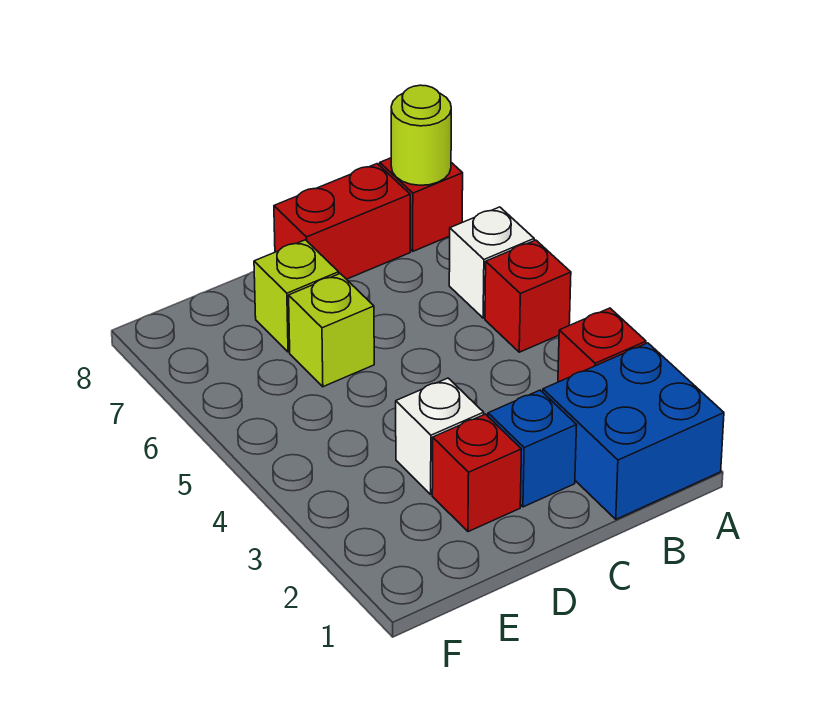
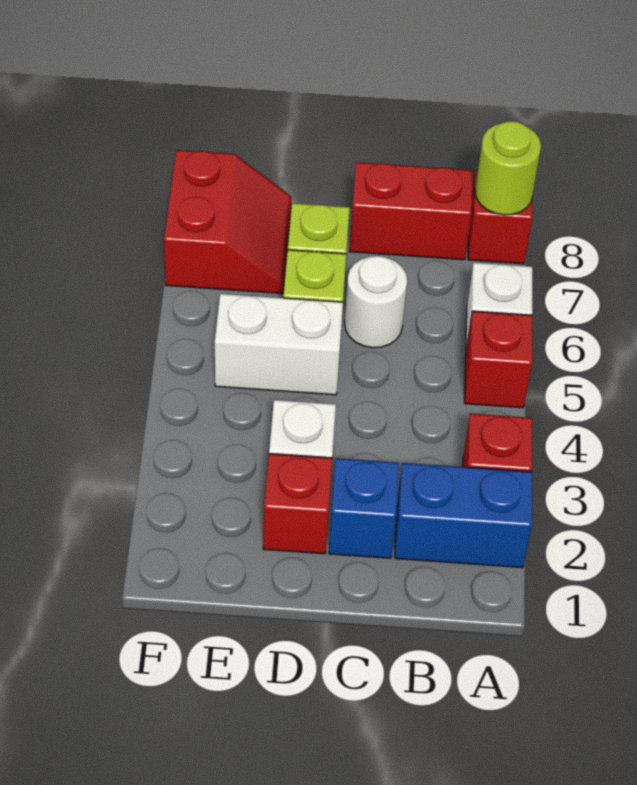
blue brick A1:B2 level 1 -> blue brick A2:B2 level 1
none -> white round brick C6 level 1
none -> white brick D5:E5 level 1
none -> red slope E7:F8 level 1 top F

